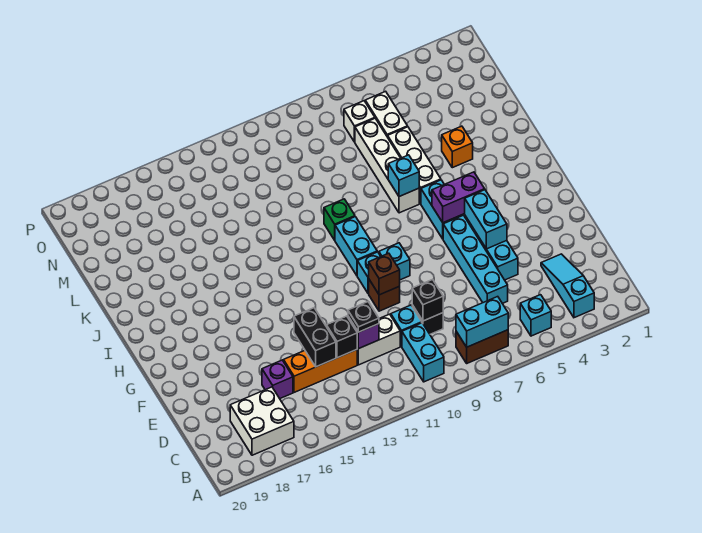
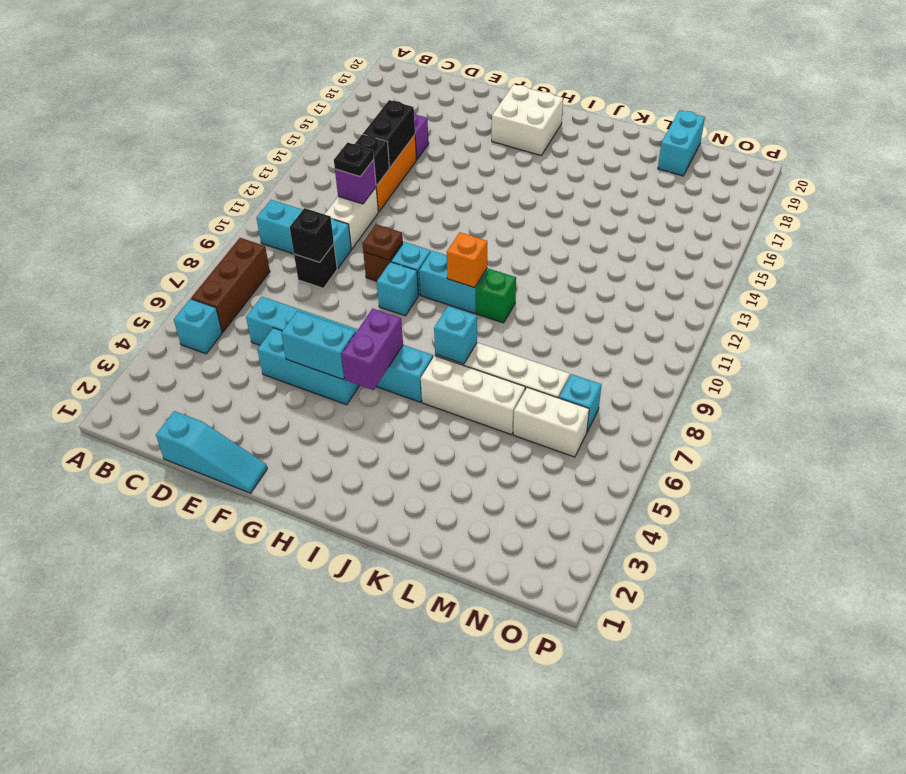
cyan slope B3:D3 level 1 top B -> cyan slope D1:F1 level 1 top D
brown brick B7:B8 level 1 -> brown brick B6:B8 level 1
cyan brick B7:B8 level 2 -> cyan brick M19:M20 level 1
white brick B17:C18 level 1 -> white brick G18:H19 level 1
black brick D14:E14 level 2 -> black brick D14:D15 level 2
brown brick F10 level 2 -> brown plate F10 level 2
orange brick K4 level 1 -> orange brick I10 level 2
white brick N7 level 1 -> cyan brick N7 level 1

